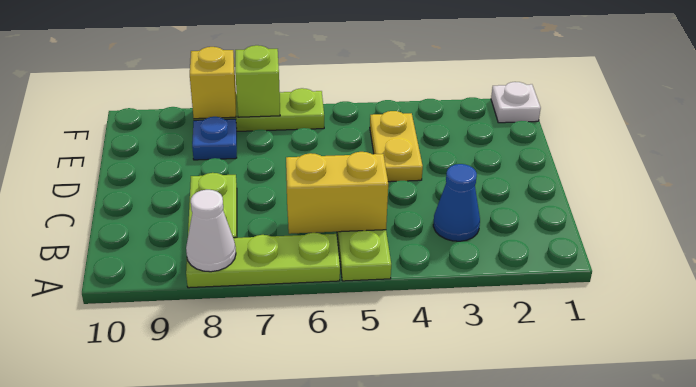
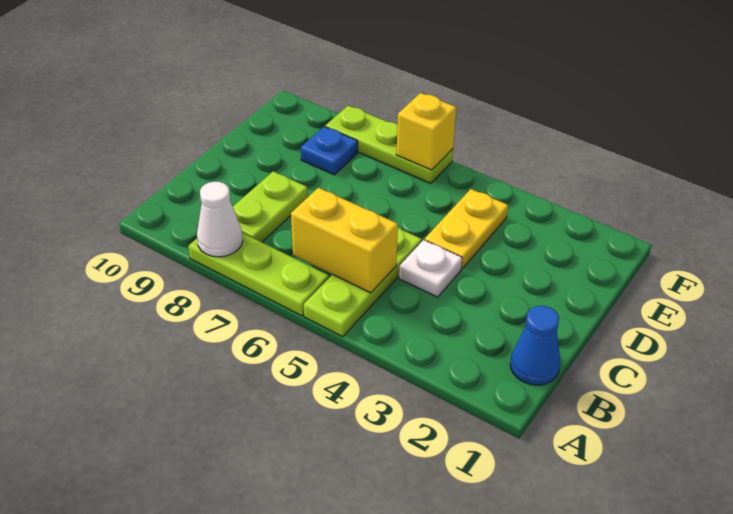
blue cone B3 level 1 -> blue cone B1 level 1
white plate F1 level 1 -> white plate C4 level 1
lime brick F7 level 2 -> none
yellow brick F8 level 2 -> yellow brick F6 level 2

